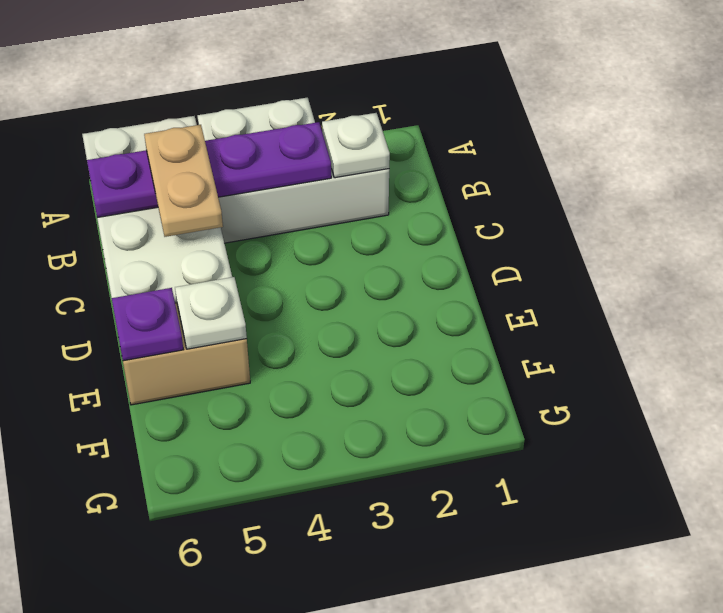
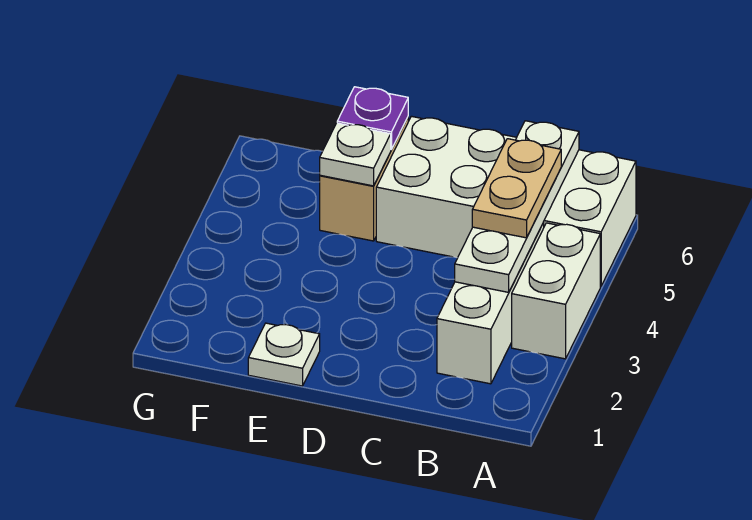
white plate B2 level 2 -> white plate E1 level 1
purple plate B3:B6 level 2 -> white plate B3:B6 level 2
tan plate B5:C5 level 3 -> tan plate B4:B5 level 3

